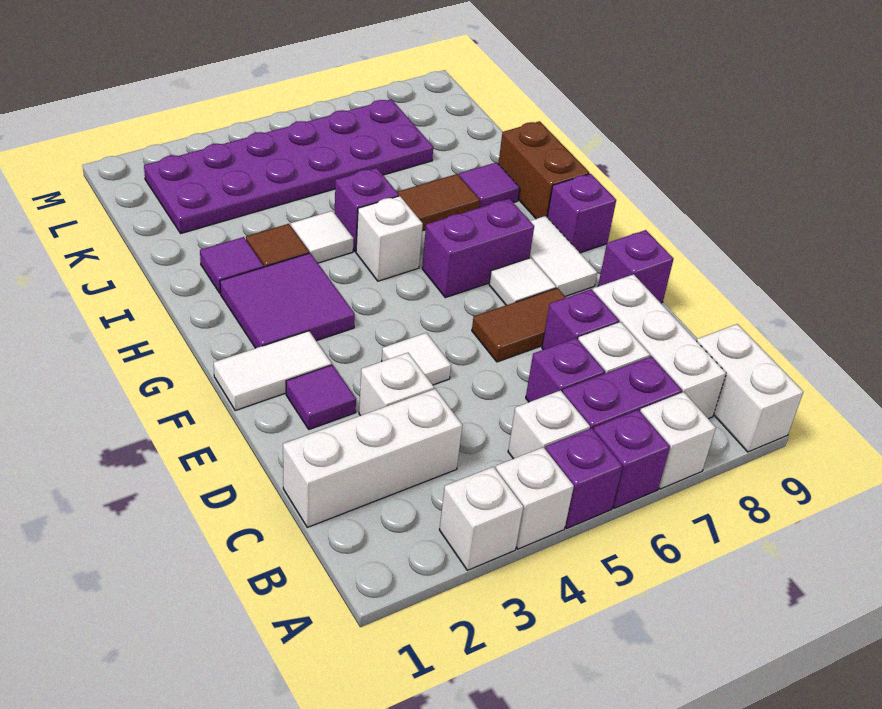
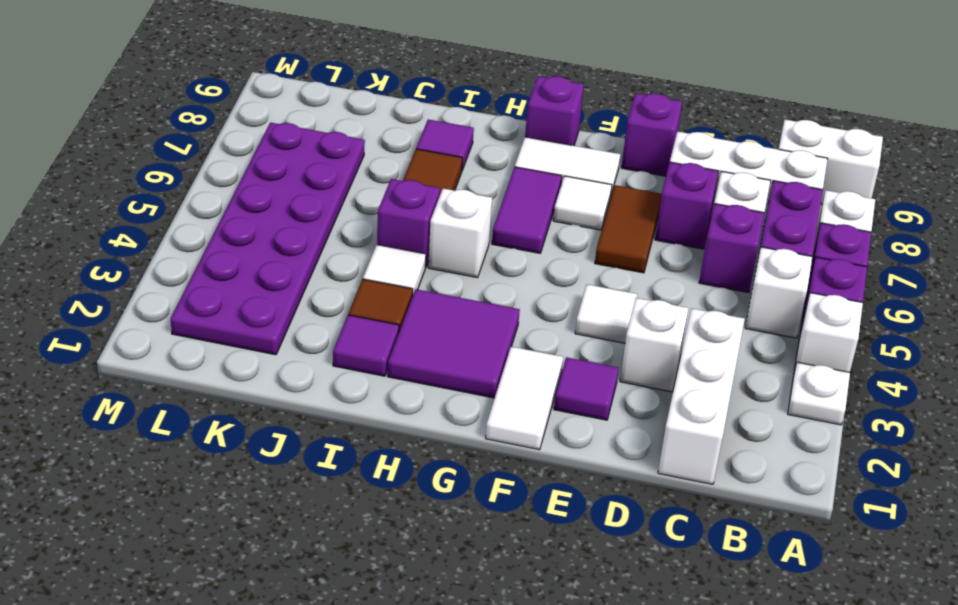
white brick A3 level 1 -> white plate A3 level 1
purple brick G6:G7 level 1 -> purple tile G6:G7 level 1
brown brick H9:I9 level 1 -> none

